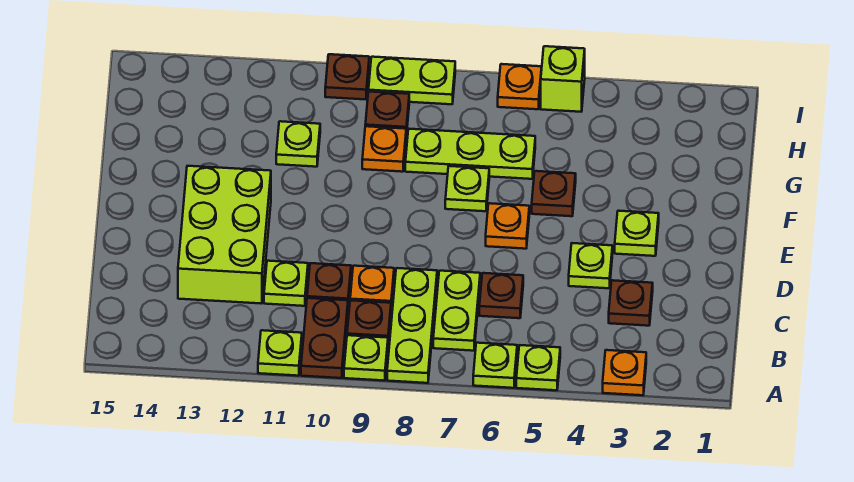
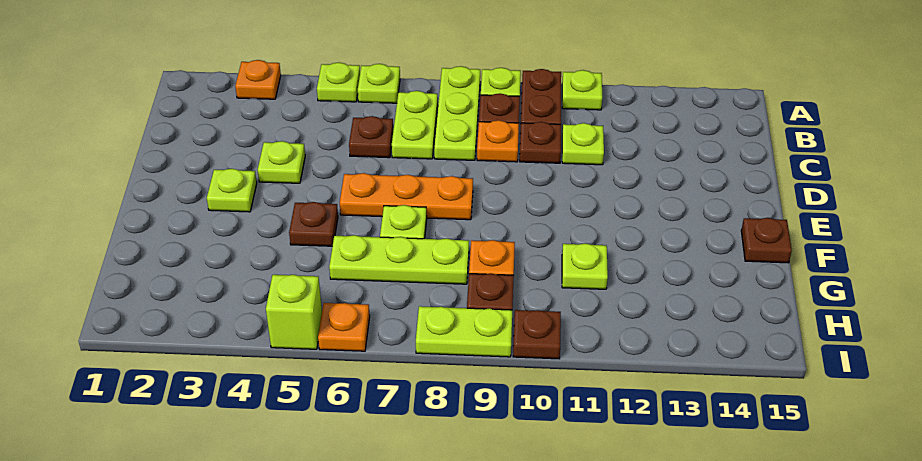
brown plate C3 level 1 -> brown plate F15 level 1
lime brick C12:E13 level 1 -> none
orange plate E6 level 1 -> orange plate E6:E8 level 1

